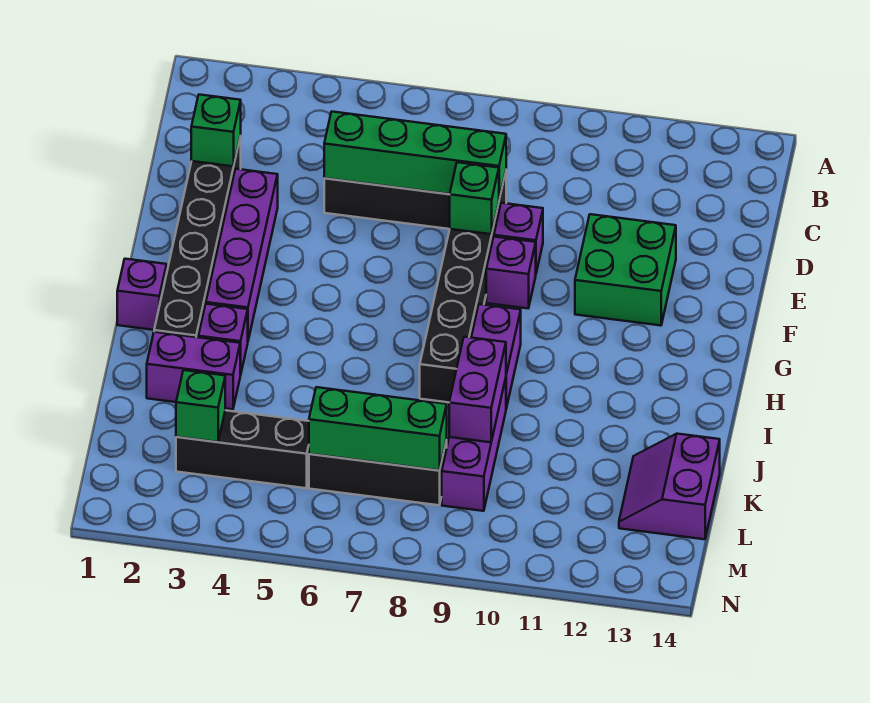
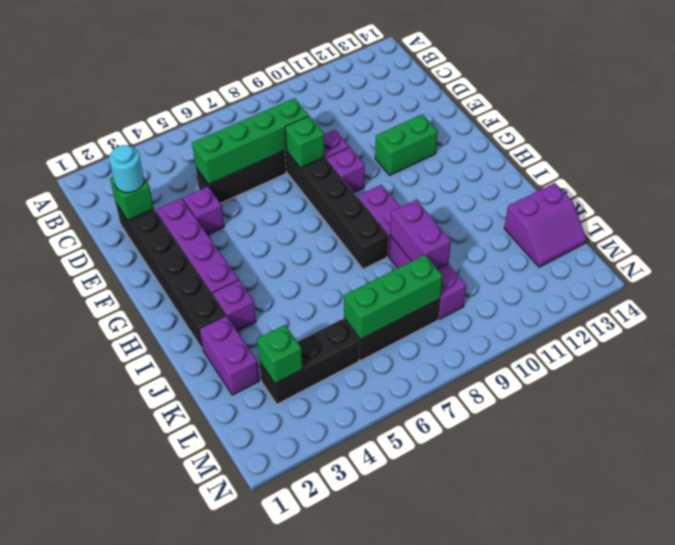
none -> cyan round brick D2 level 3
green brick E11:F12 level 1 -> green brick F11:F12 level 1
purple brick H1 level 1 -> purple brick E4 level 1
purple brick J2:J3 level 1 -> purple brick J2:K2 level 1
purple slope K13:L14 level 1 top 14 -> purple slope K13:L14 level 1 top K

